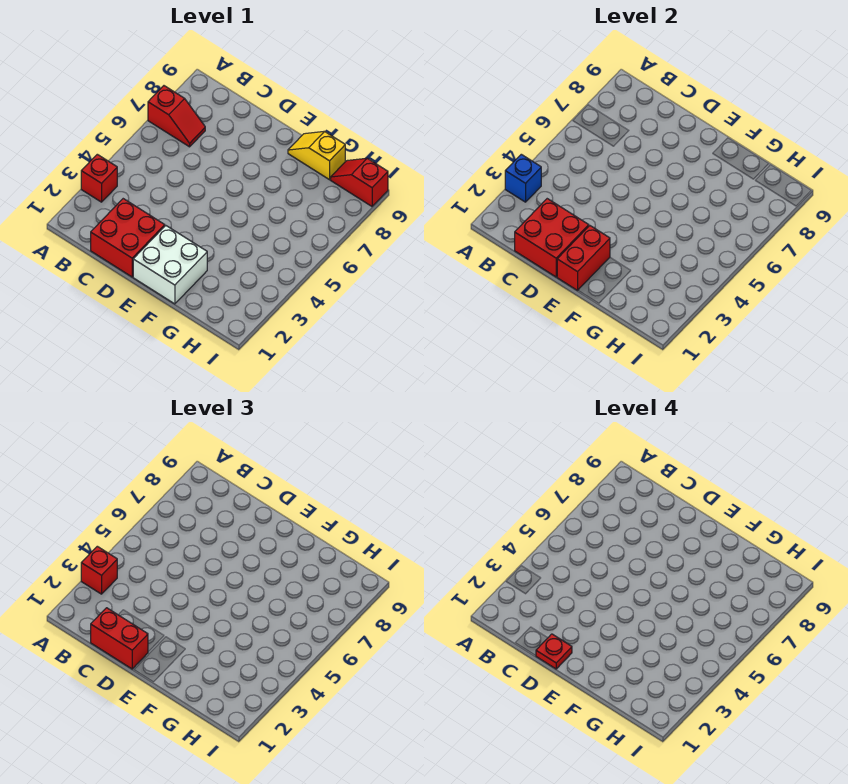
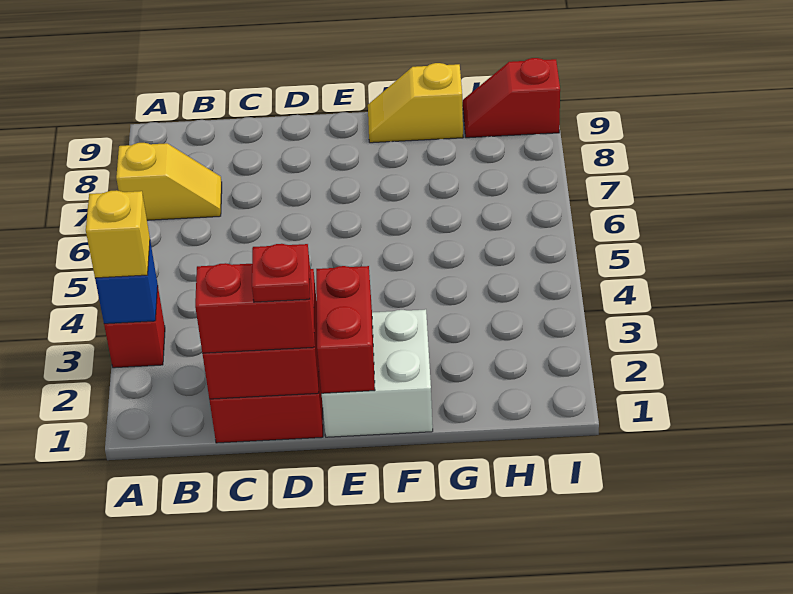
red brick A3 level 3 -> yellow brick A3 level 3
red slope A7:B7 level 1 top A -> yellow slope A7:B7 level 1 top A

